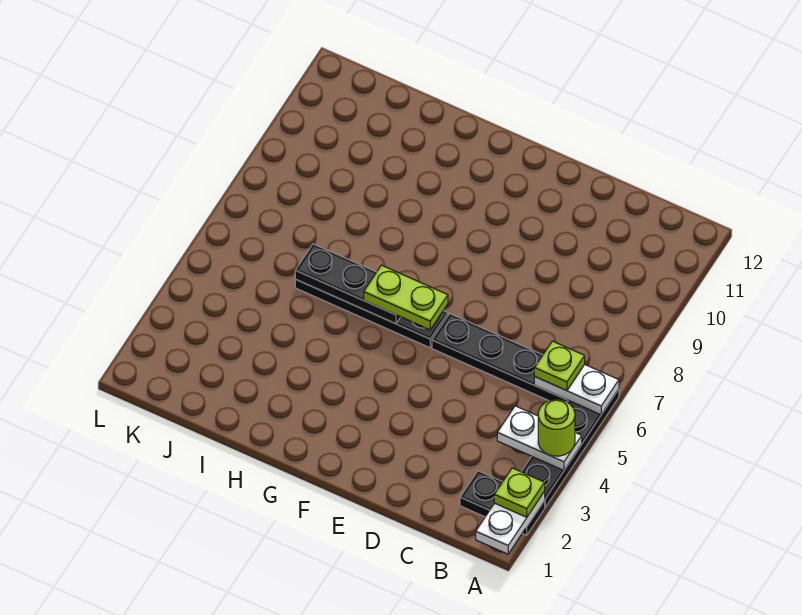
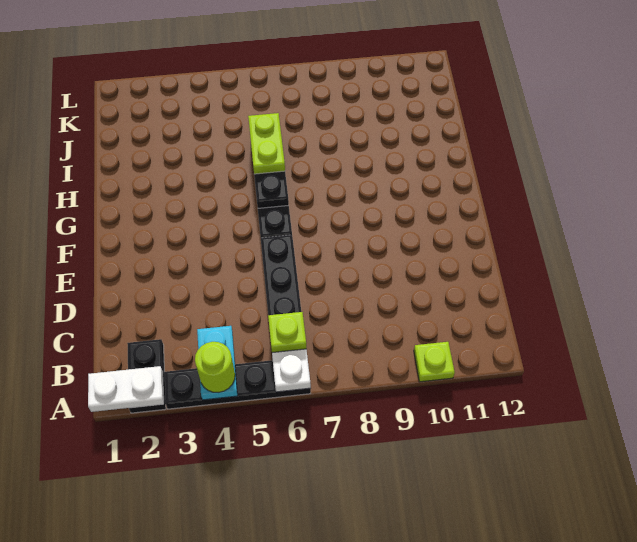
lime plate A2 level 3 -> lime plate A10 level 1
white plate A4:B4 level 2 -> cyan plate A4:B4 level 2
lime plate F6:G6 level 3 -> lime plate H6:I6 level 3

